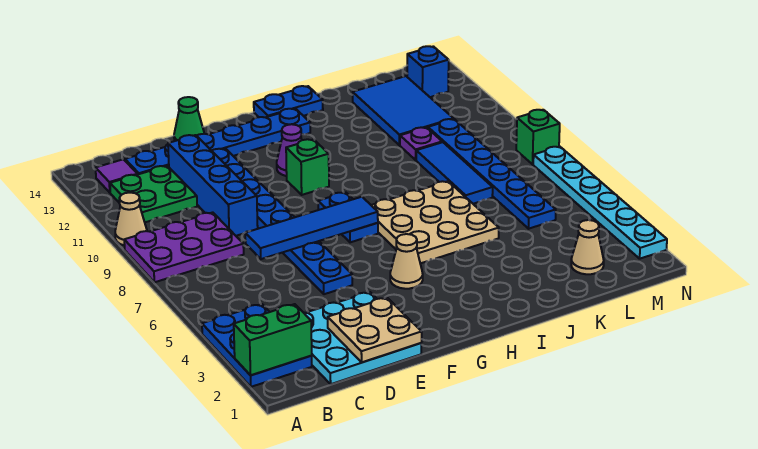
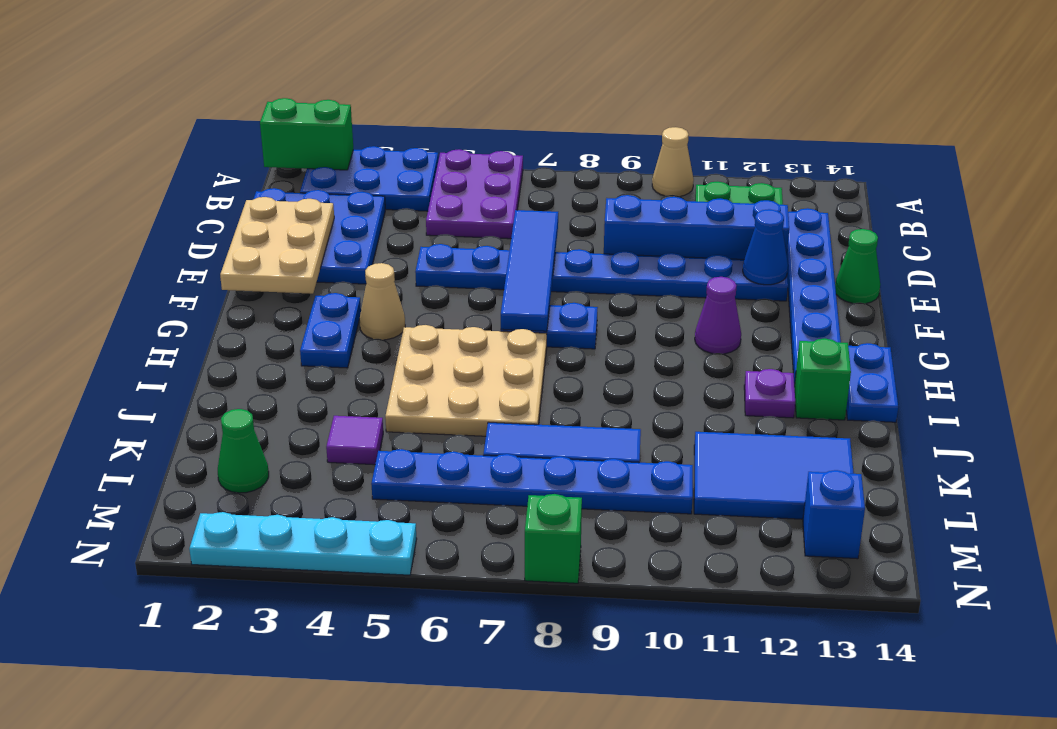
green brick A2:B2 level 2 -> green brick A1:A2 level 2
purple plate A8:C9 level 1 -> purple plate A5:C6 level 1
purple tile B13 level 1 -> purple tile K4 level 1
cyan plate C1:E3 level 1 -> blue plate C1:E3 level 1
tan plate D1:E2 level 2 -> tan plate D1:F2 level 2
none -> blue cone E12 level 2
none -> blue plate G3:H3 level 1
green brick G10 level 1 -> green brick I13 level 1
purple plate K10 level 1 -> purple plate I12 level 1
tan cone L2 level 1 -> green cone L2 level 1
cyan plate N2:N7 level 1 -> cyan plate N2:N5 level 1

